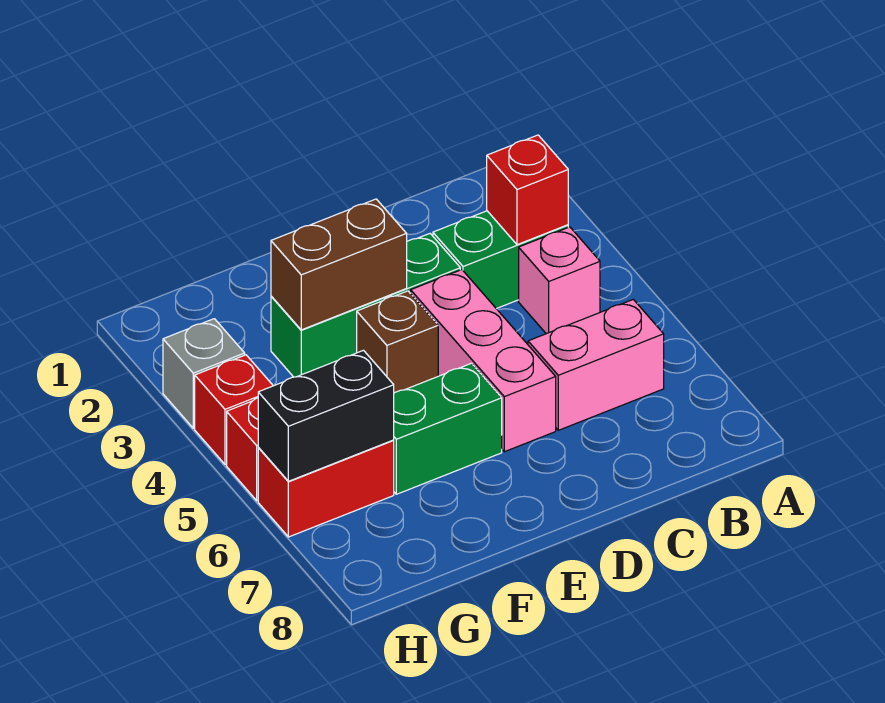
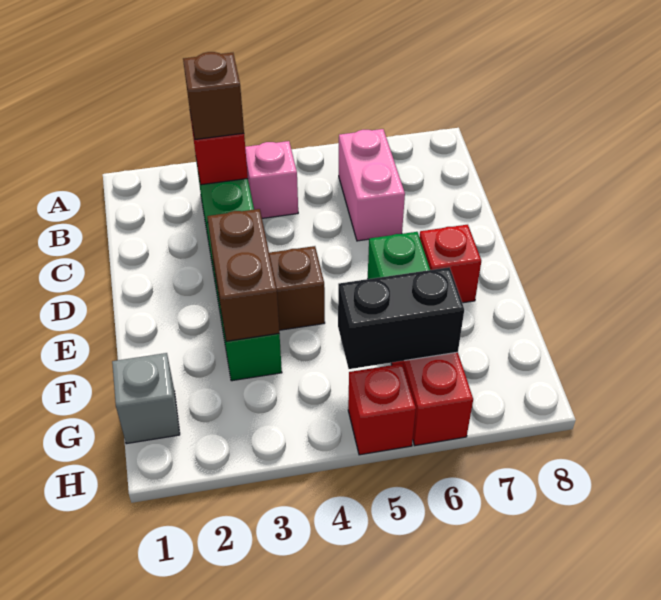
none -> brown brick B3 level 3
pink brick D4:D6 level 1 -> none
black brick G6:H6 level 2 -> black brick G5:G6 level 2
grey brick H3 level 1 -> grey brick G1 level 1
red brick H4 level 1 -> red brick E7 level 1

